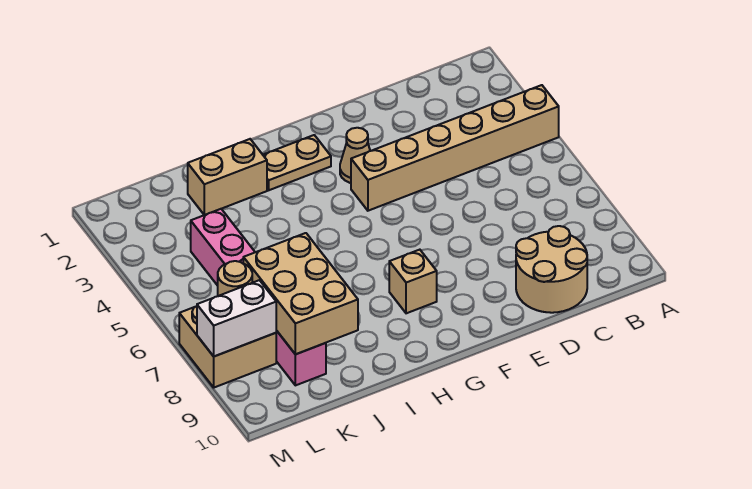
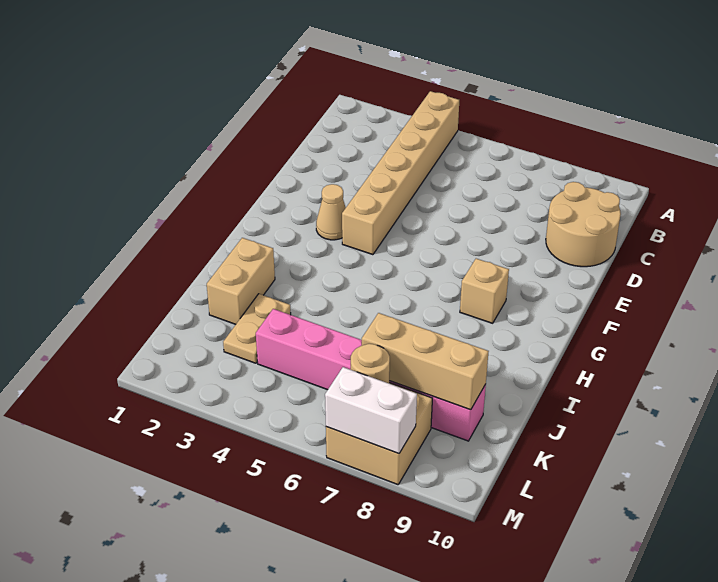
tan plate G2:H2 level 1 -> tan plate J3:K3 level 1
tan brick J7:K9 level 2 -> tan brick K7:K9 level 2
white brick L8:M8 level 2 -> white brick M7:M8 level 2

